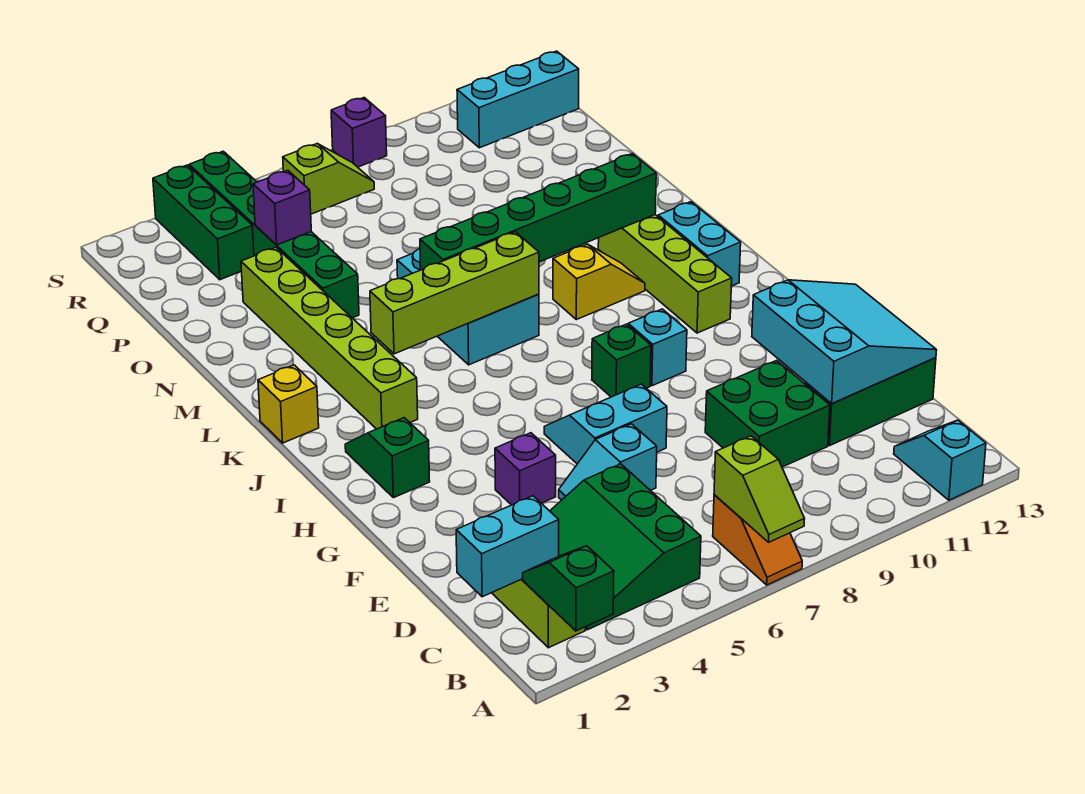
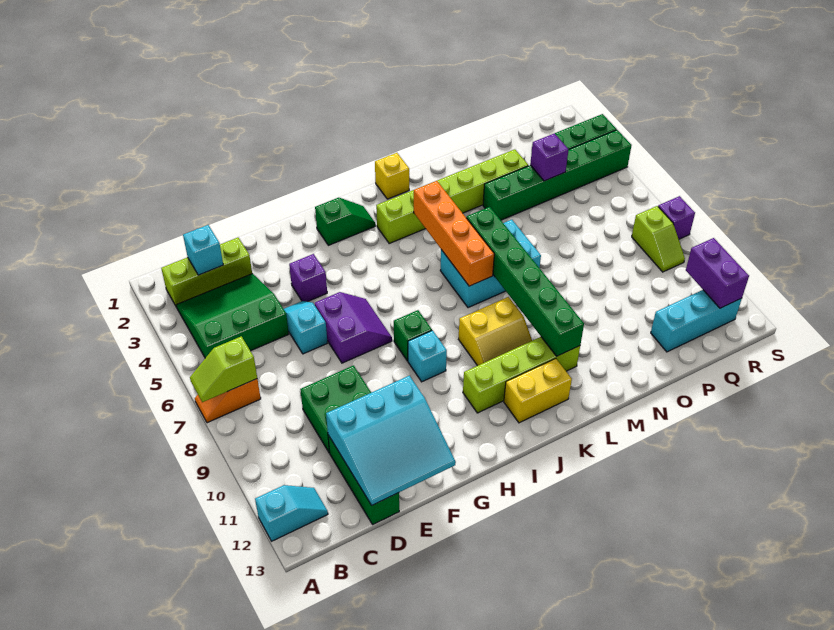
green slope A2:B2 level 2 top A -> none
cyan brick C1:C2 level 2 -> cyan brick C2 level 2
cyan slope F6:G7 level 1 top F -> purple slope F6:G7 level 1 top F
cyan brick J12:K12 level 1 -> yellow brick J12:K12 level 1
lime brick K4:K7 level 2 -> orange brick K4:K7 level 2
yellow slope K9:K10 level 1 top 9 -> yellow slope J9:K10 level 1 top 9
lime slope R6:R7 level 1 top 6 -> lime slope R8:R9 level 1 top 8
cyan brick R11:R13 level 1 -> cyan brick P12:R12 level 1
none -> purple brick R11:R12 level 2

